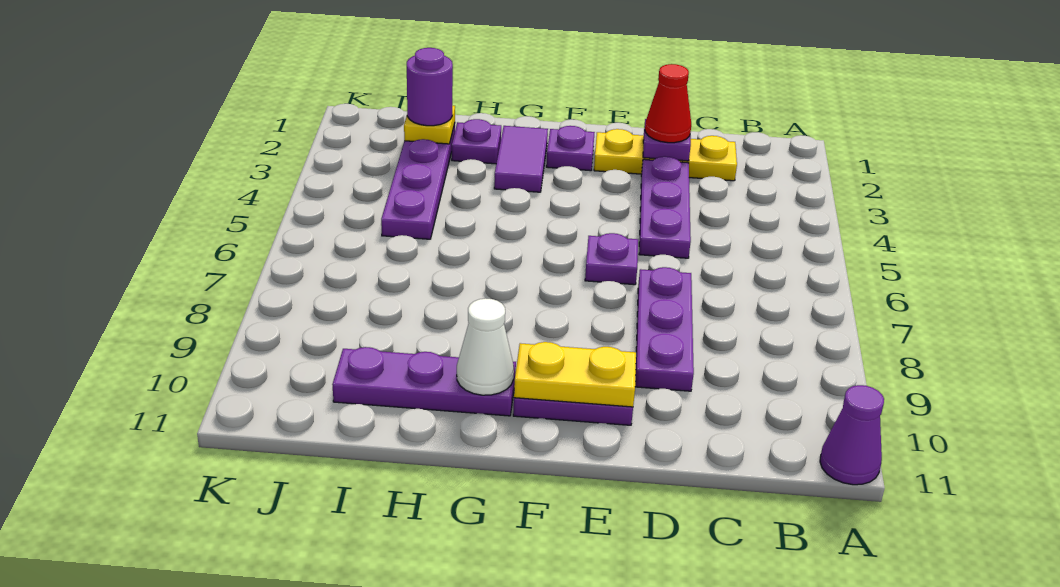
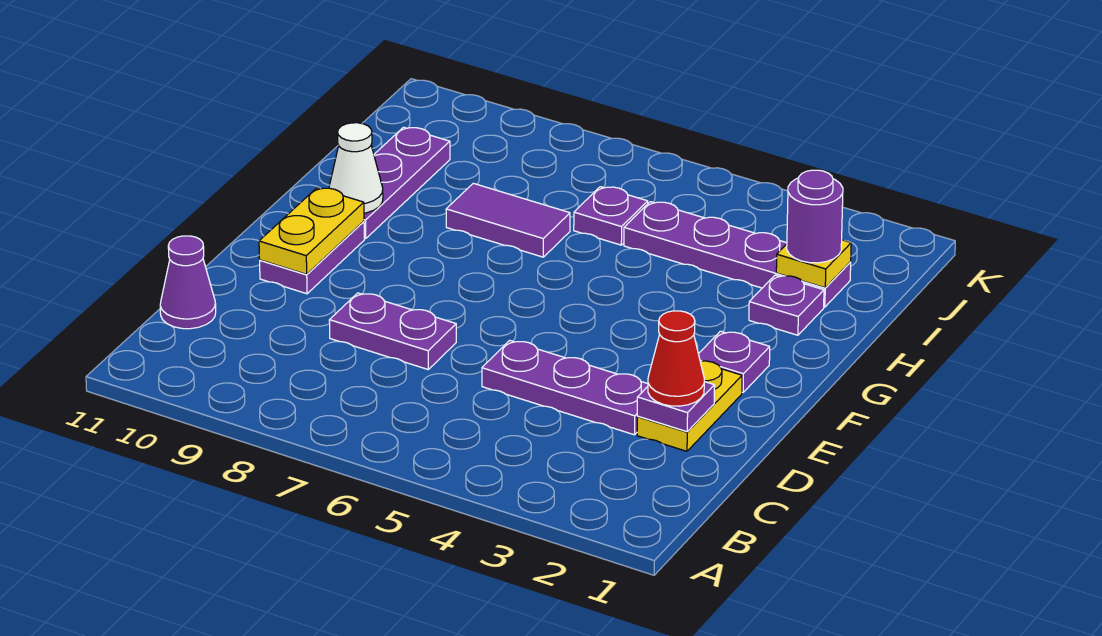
purple cone A11 level 1 -> purple cone C11 level 1
yellow plate C2:E2 level 1 -> yellow plate D2:E2 level 1
purple plate D7:D9 level 1 -> purple plate D7:D8 level 1
purple plate E6 level 1 -> purple plate I6 level 1
purple tile G2:G3 level 1 -> purple tile H7:H8 level 1

